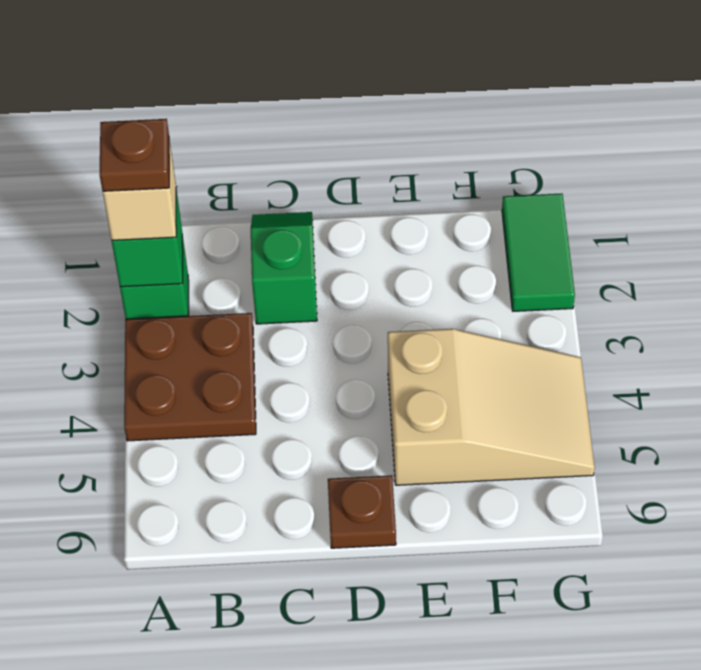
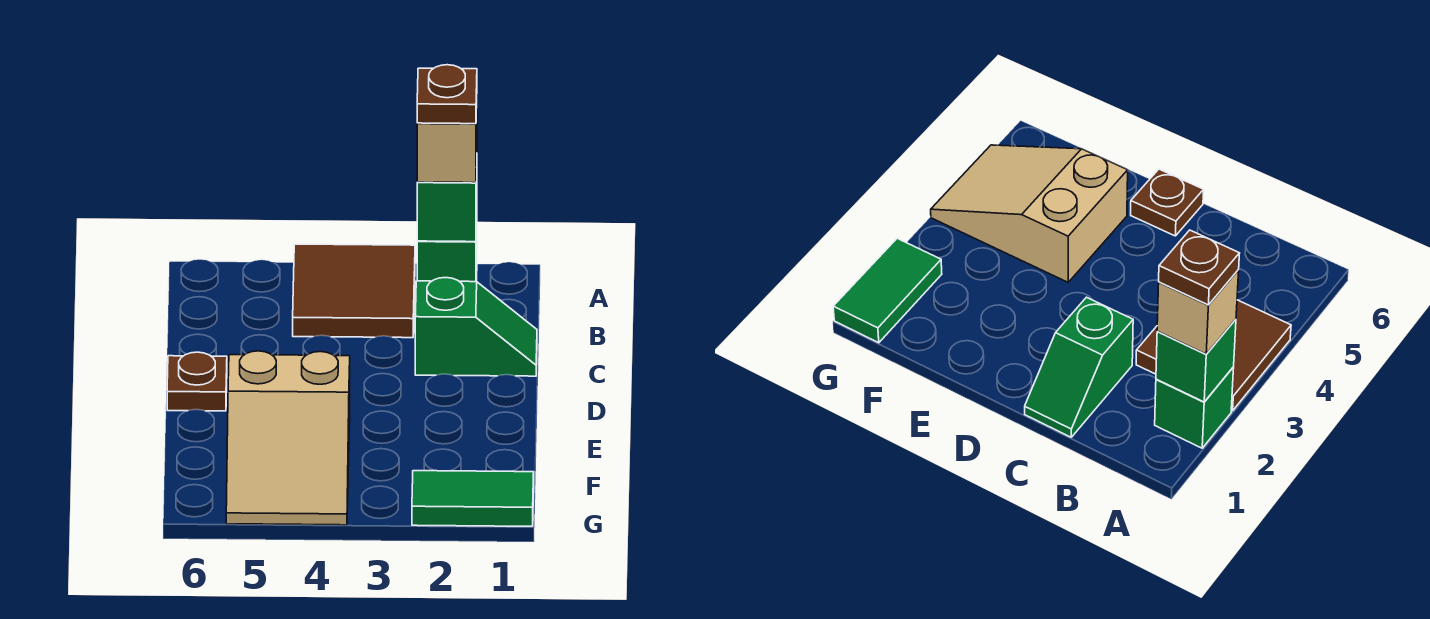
brown plate A3:B4 level 1 -> brown tile A3:B4 level 1

